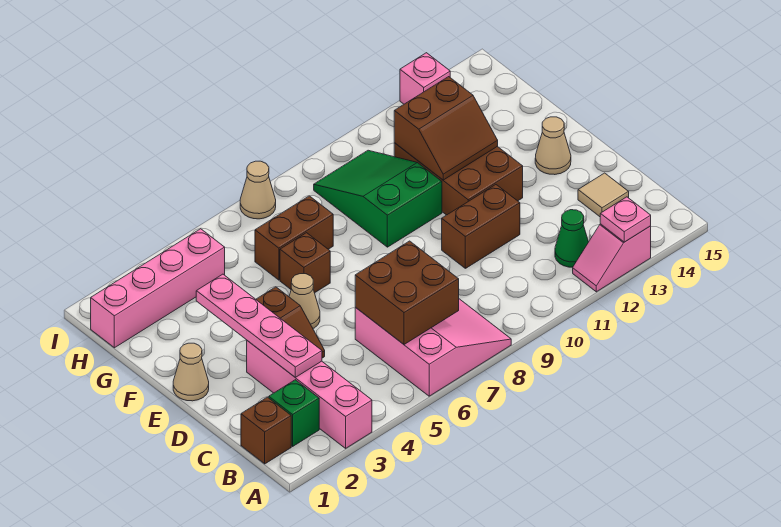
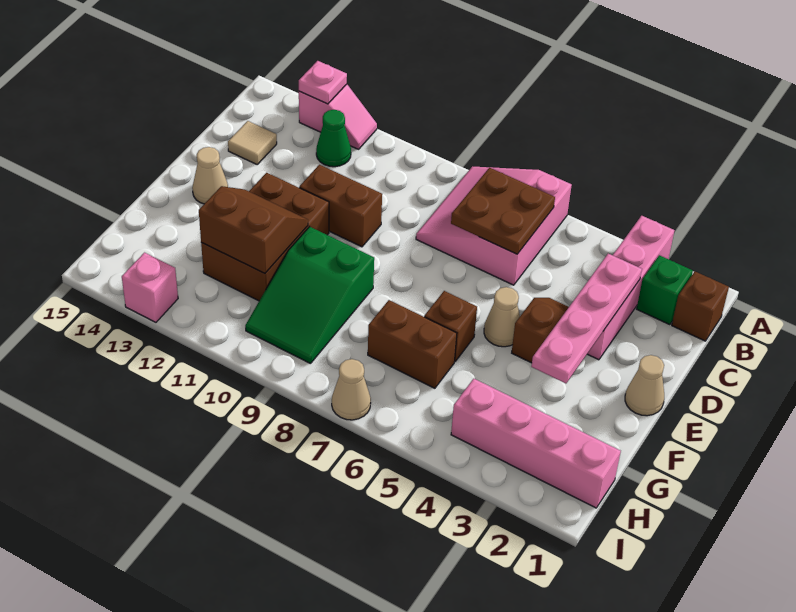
brown brick B6:C7 level 2 -> brown plate B6:C7 level 2

